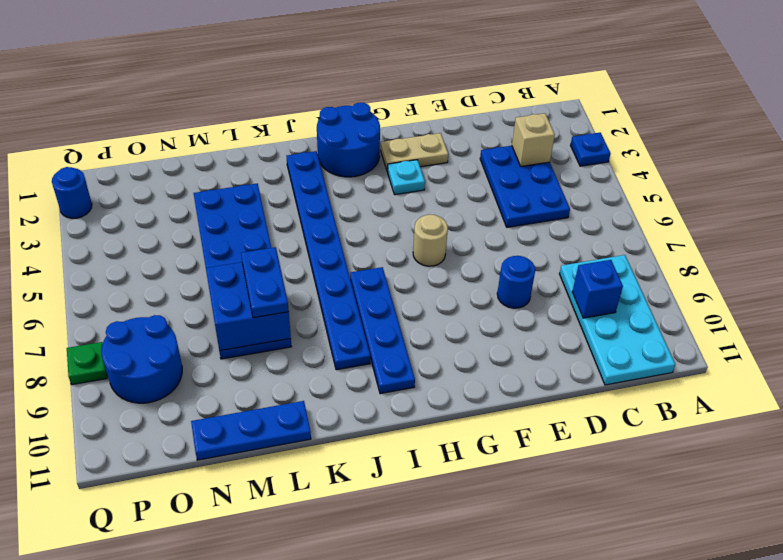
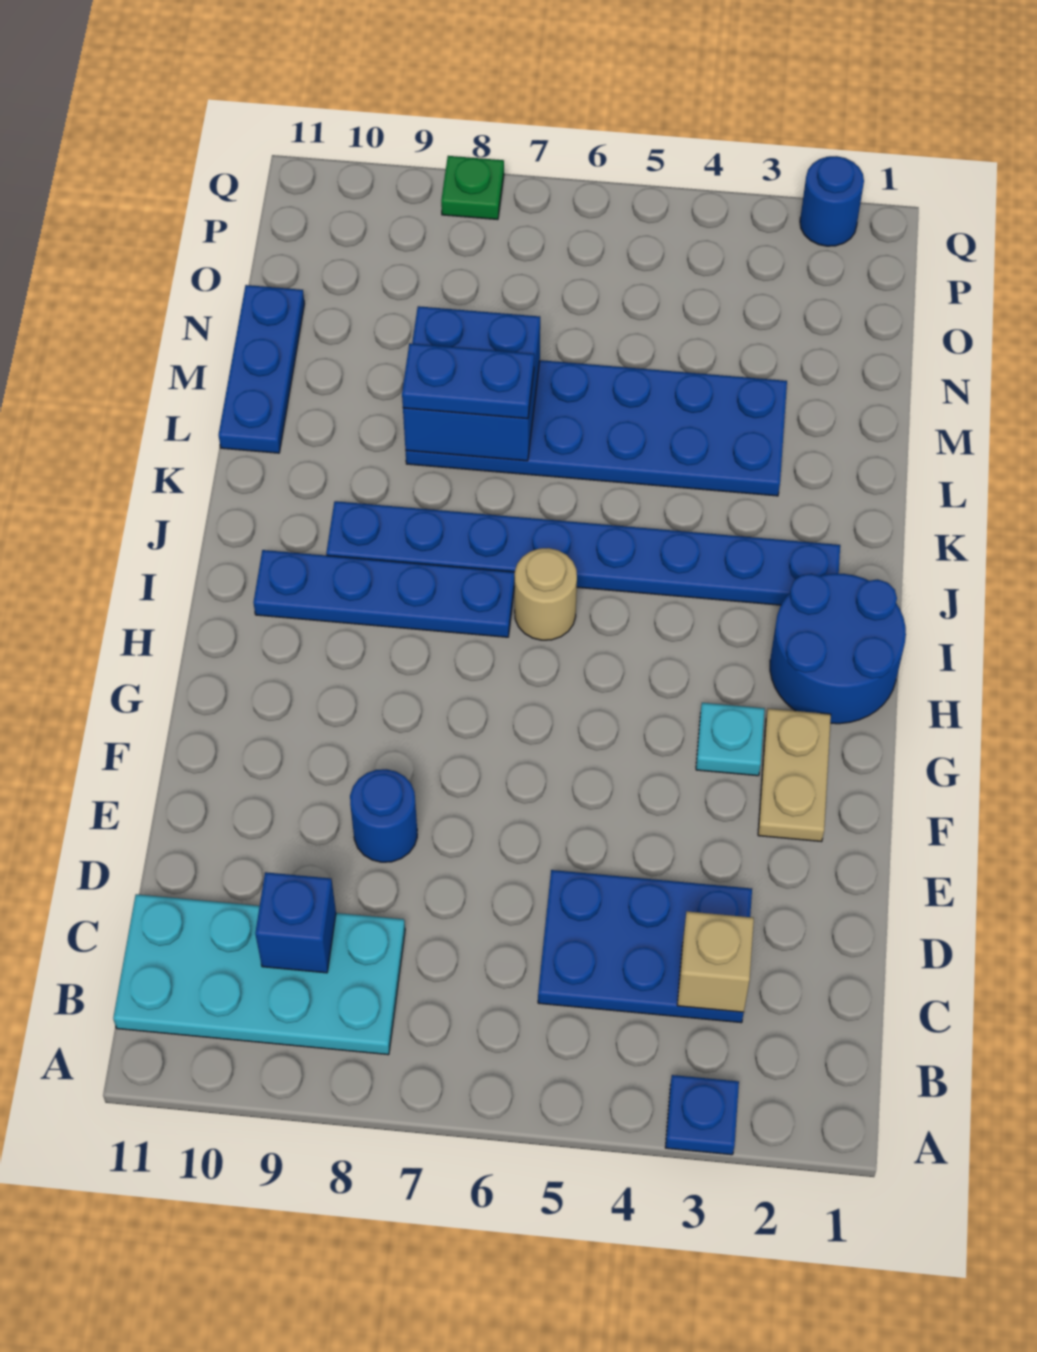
tan round brick G6 level 1 -> tan round brick I6 level 1
blue round brick O8:P9 level 1 -> none

